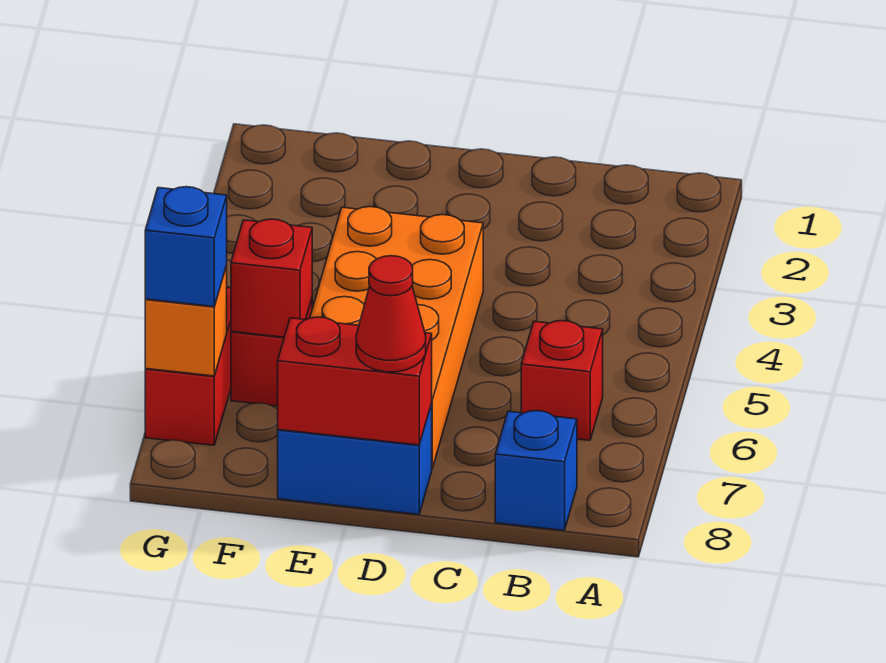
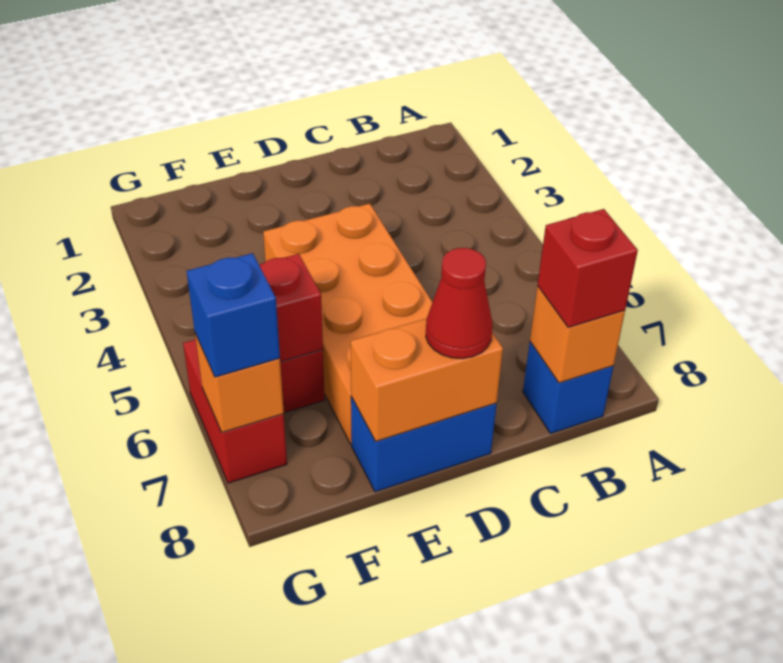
red brick B6 level 1 -> red brick B8 level 3
none -> orange brick B8 level 2
red brick D8:E8 level 2 -> orange brick D8:E8 level 2

